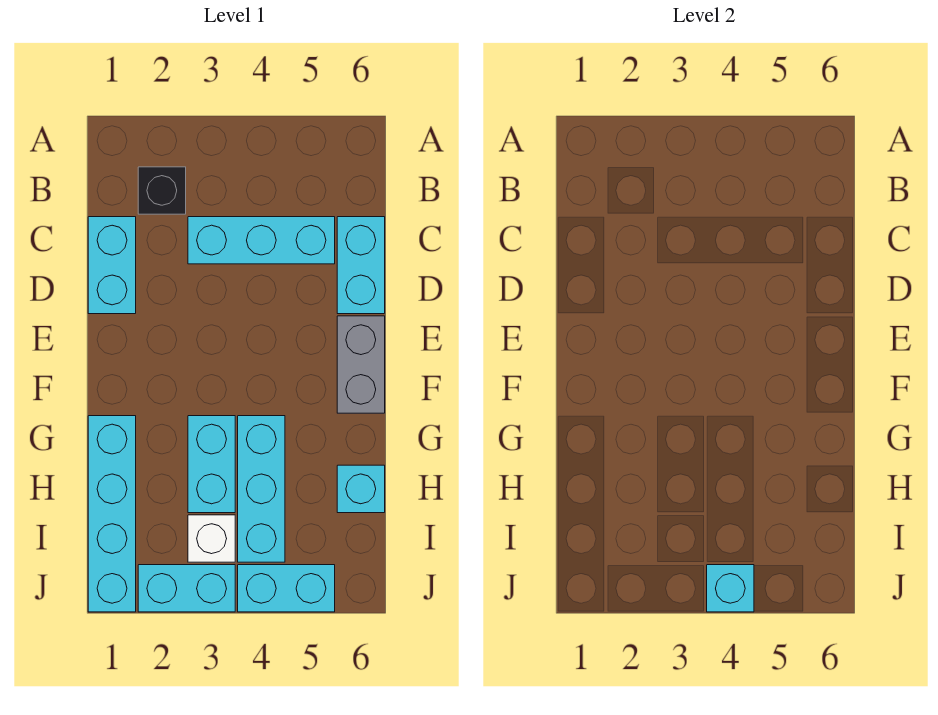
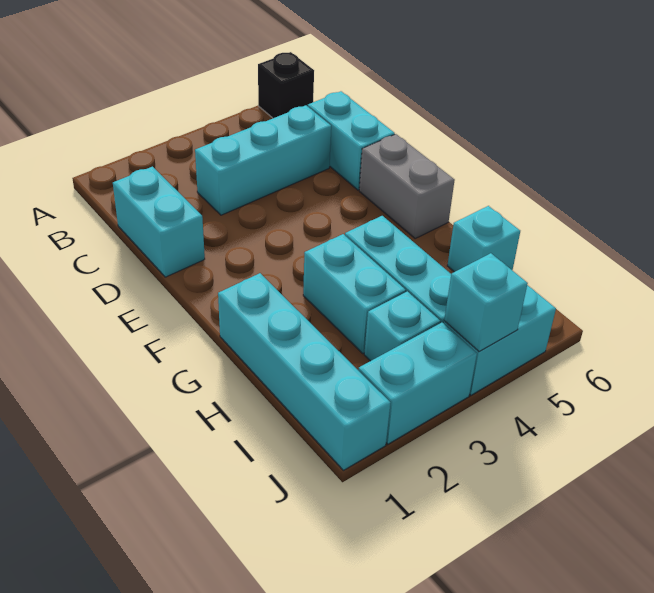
black brick B2 level 1 -> black brick A6 level 1
white brick I3 level 1 -> cyan brick I3 level 1

